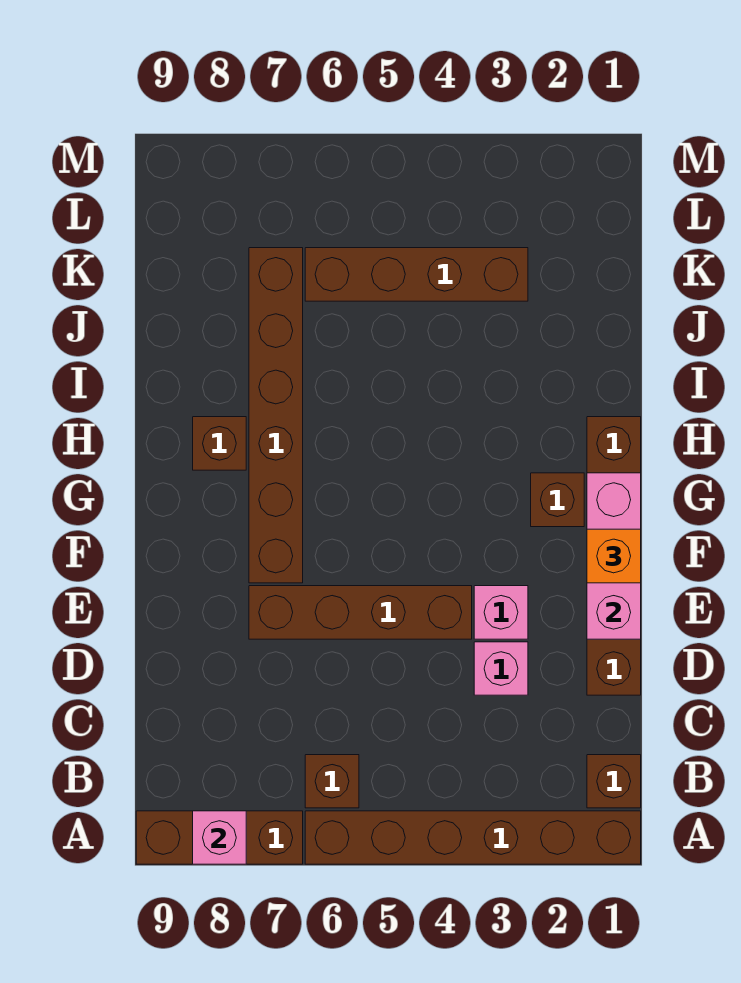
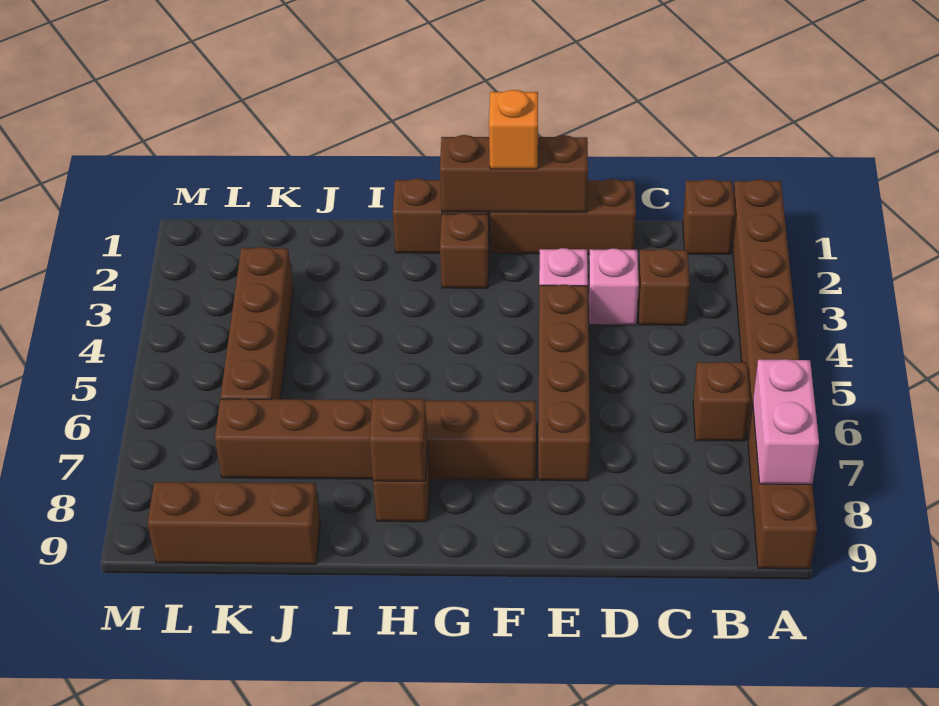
pink brick A8 level 2 -> pink brick A7:A8 level 2
none -> brown brick C3 level 1
pink brick E1:G1 level 2 -> brown brick E1:G1 level 2
none -> brown brick H8 level 2
none -> brown brick J9:L9 level 1

